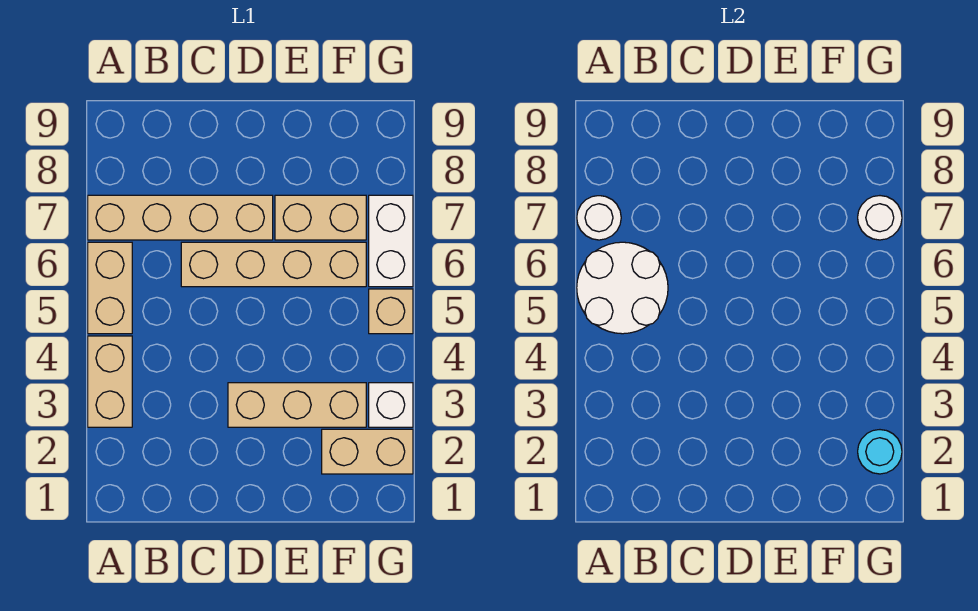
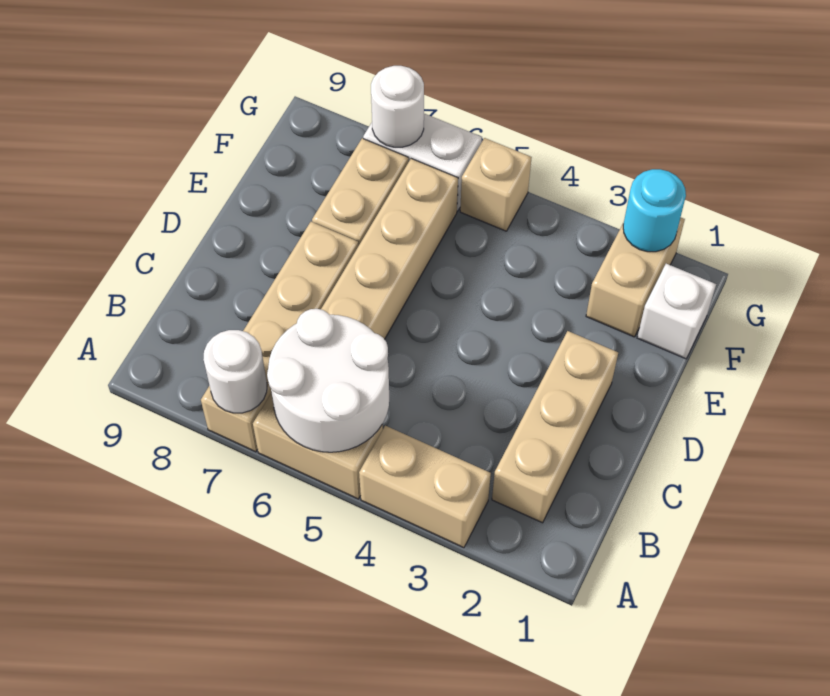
tan brick D3:F3 level 1 -> tan brick B2:D2 level 1
white brick G3 level 1 -> white brick F1 level 1

